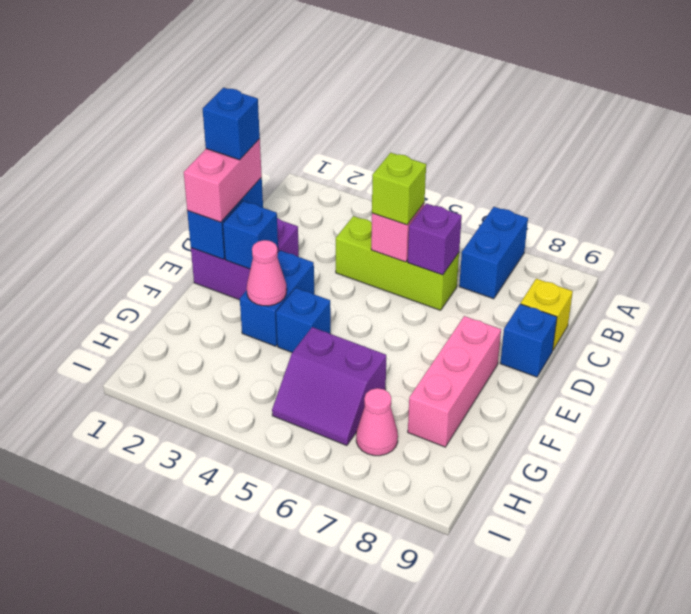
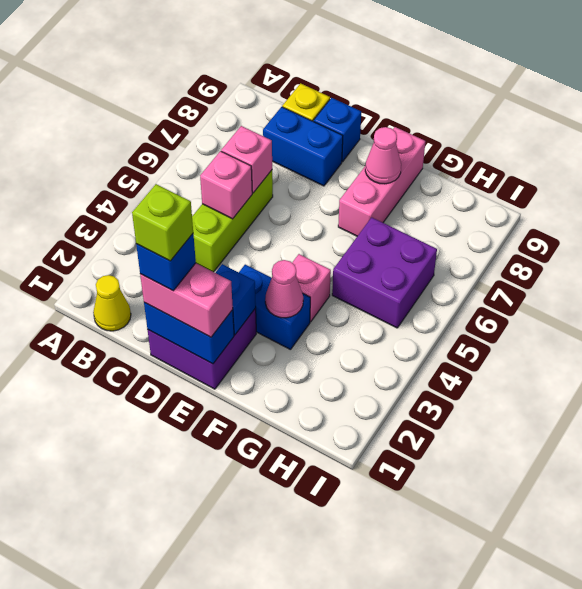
blue brick A7:B7 level 1 -> blue brick C8:D8 level 1
none -> yellow cone B1 level 1
lime brick C5 level 3 -> lime brick D1 level 5
purple brick C6 level 2 -> pink brick C6 level 2
pink brick E8:G8 level 1 -> pink brick F7:F9 level 1
blue brick F4 level 1 -> pink brick F4 level 1
purple slope G5:H6 level 1 top G -> purple brick G5:H6 level 1
pink cone H7 level 1 -> pink cone F8 level 2

